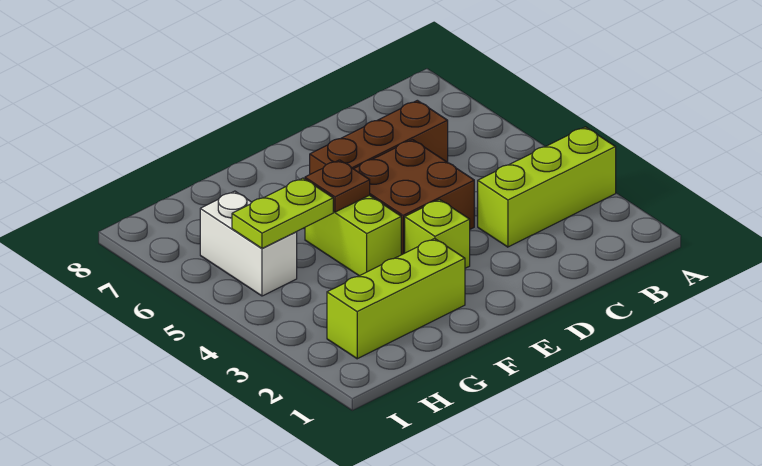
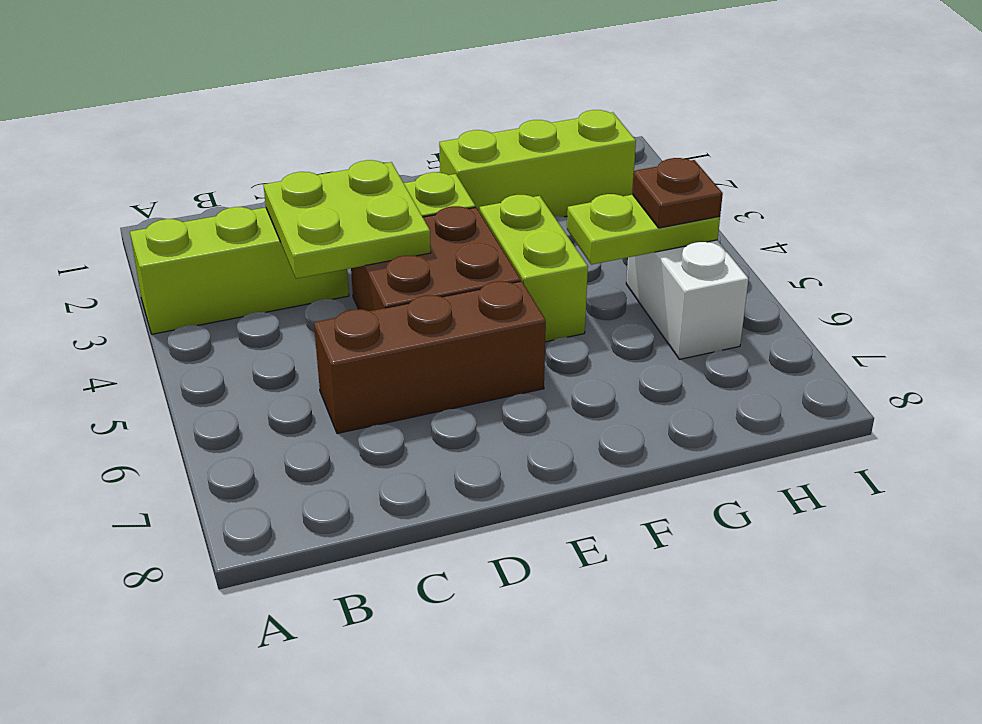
none -> lime plate C3:D4 level 2
brown plate F5 level 2 -> brown plate H5 level 3

